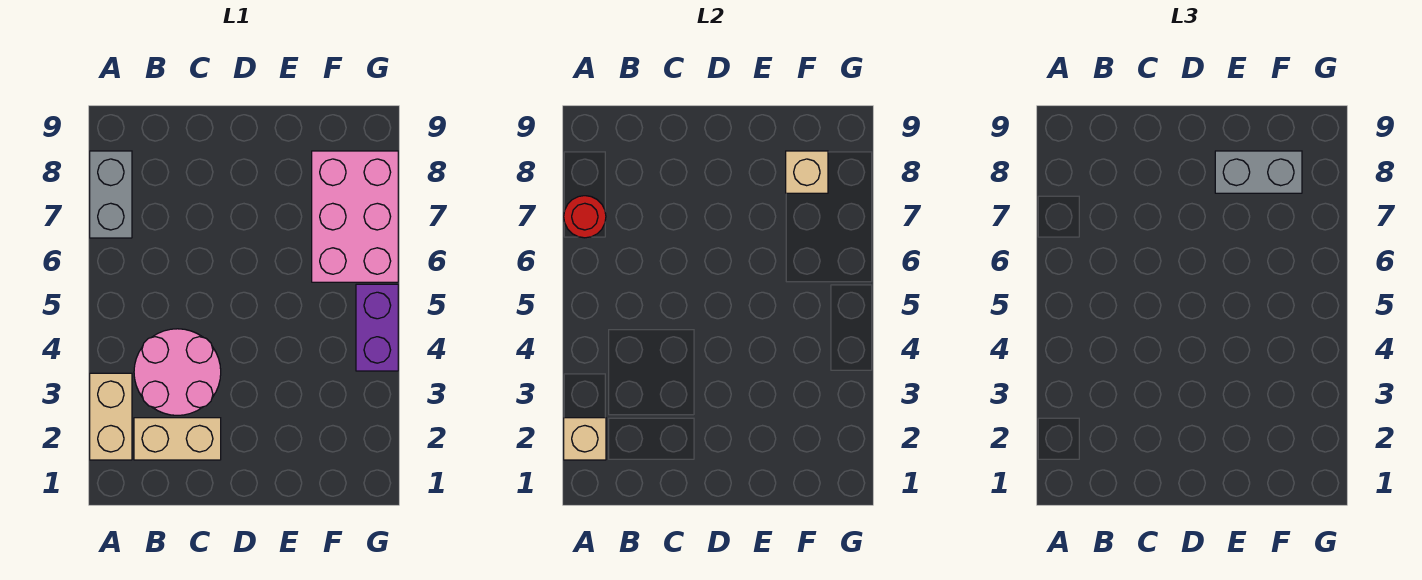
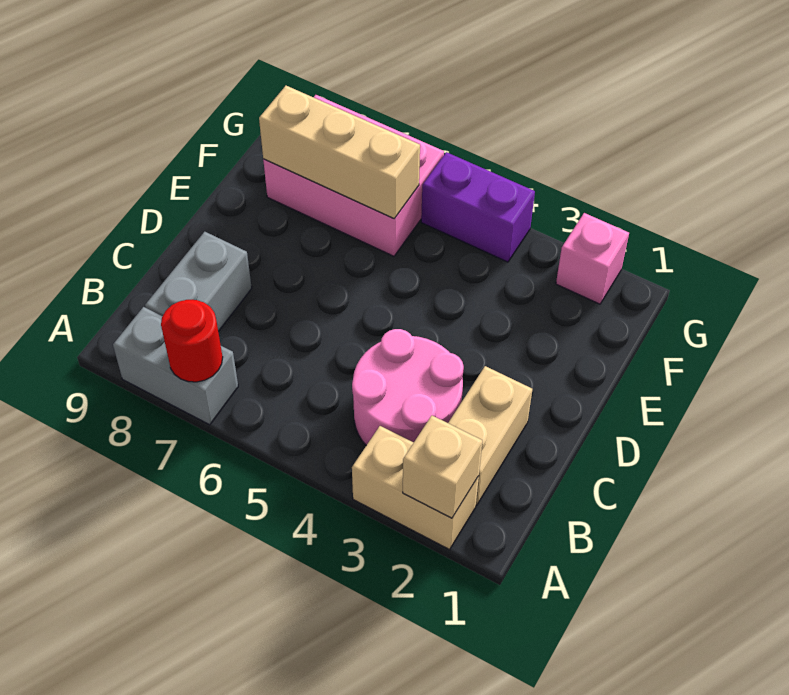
grey brick E8:F8 level 3 -> grey brick B8:C8 level 1
tan brick F8 level 2 -> tan brick F6:F8 level 2
none -> pink brick G2 level 1

